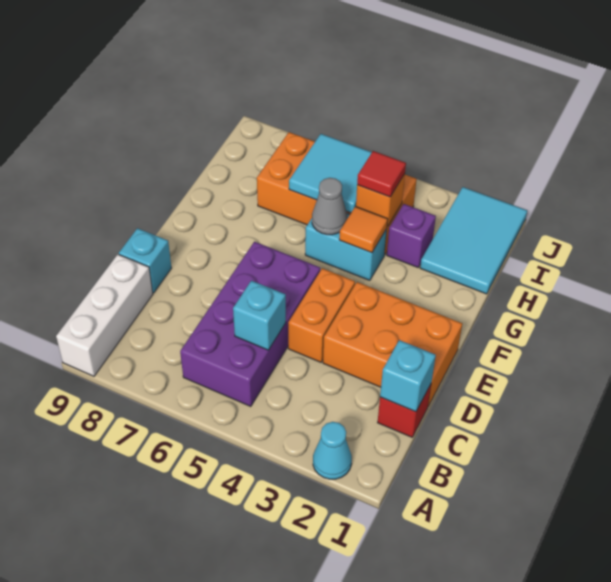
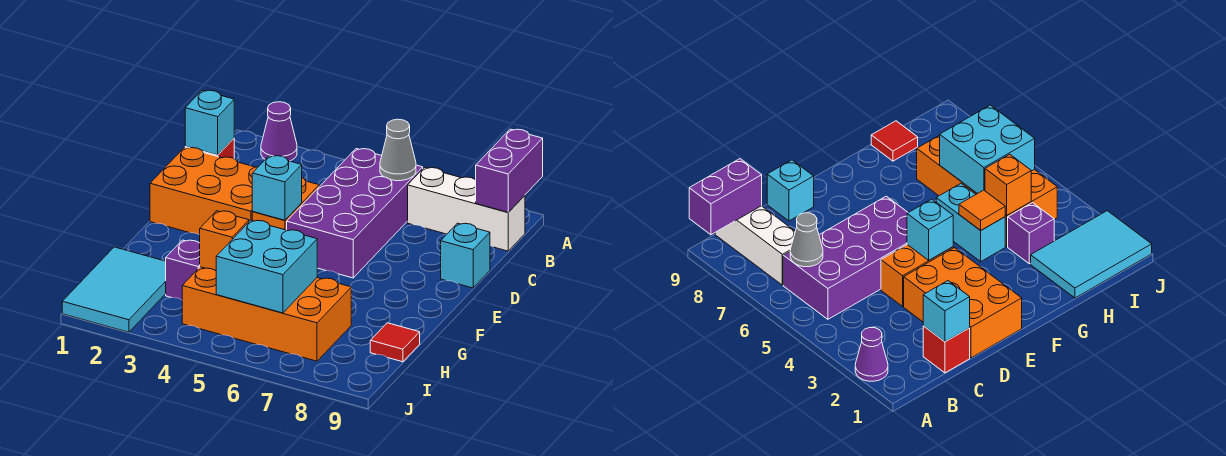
cyan cone A2 level 1 -> purple cone A2 level 1
white brick A9:C9 level 1 -> white brick B7:B9 level 1
none -> purple brick A9:B9 level 2
cyan brick C5 level 2 -> cyan brick E4 level 2
grey cone G5 level 2 -> grey cone B6 level 2
red tile H4 level 3 -> red tile H9 level 1
cyan tile H5:I6 level 2 -> cyan brick H5:I6 level 2

